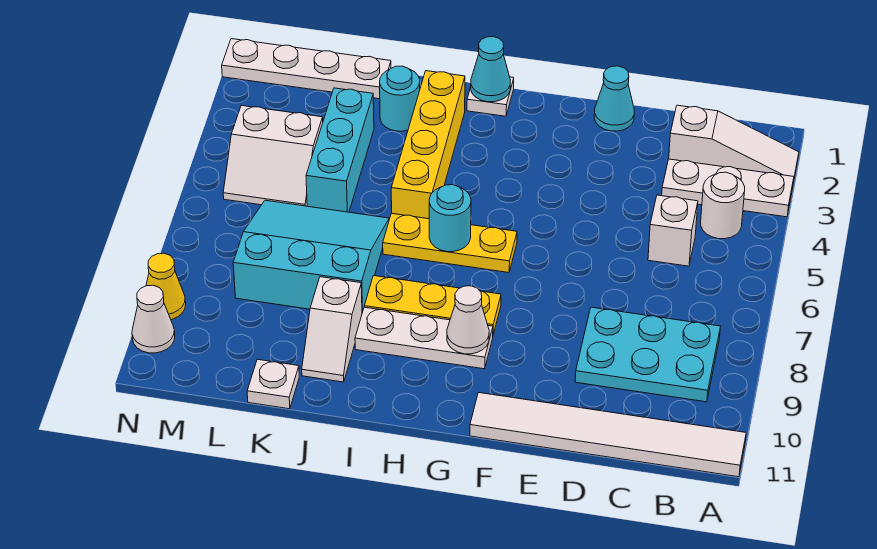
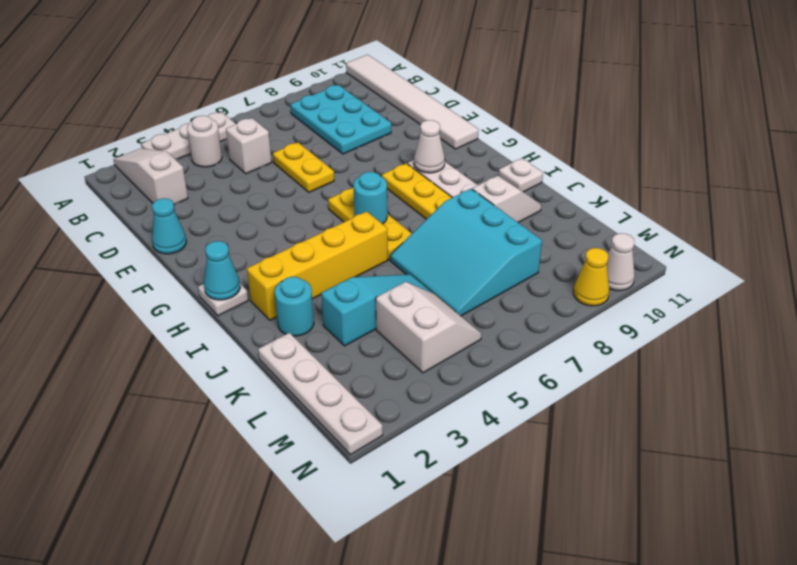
white plate A3:C3 level 1 -> white plate A3:A5 level 1
none -> yellow plate D6:E6 level 1
cyan brick K3:K5 level 1 -> cyan slope K3:K5 level 1 top 3
white plate K11 level 1 -> white plate I11 level 1

